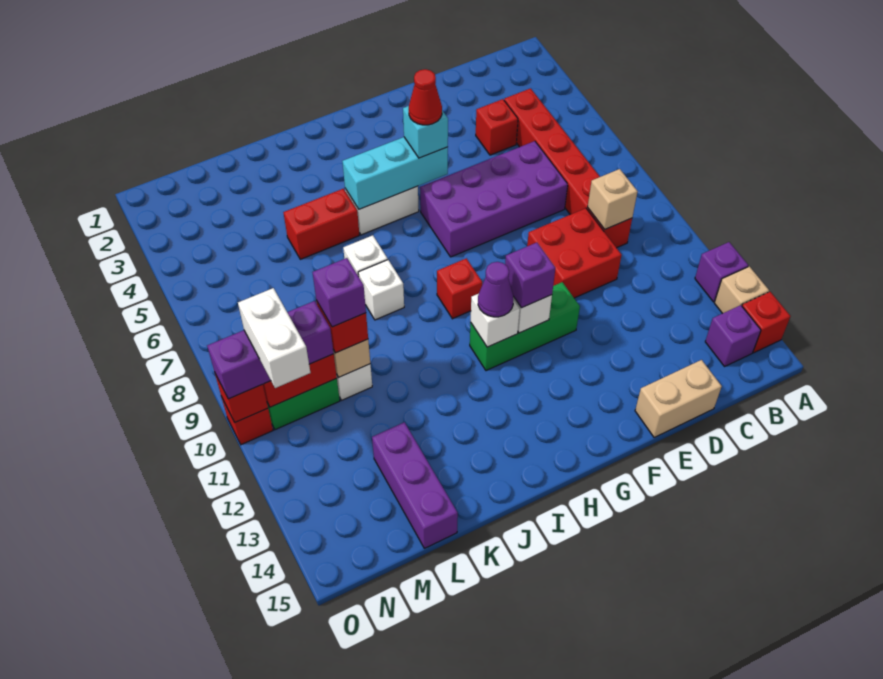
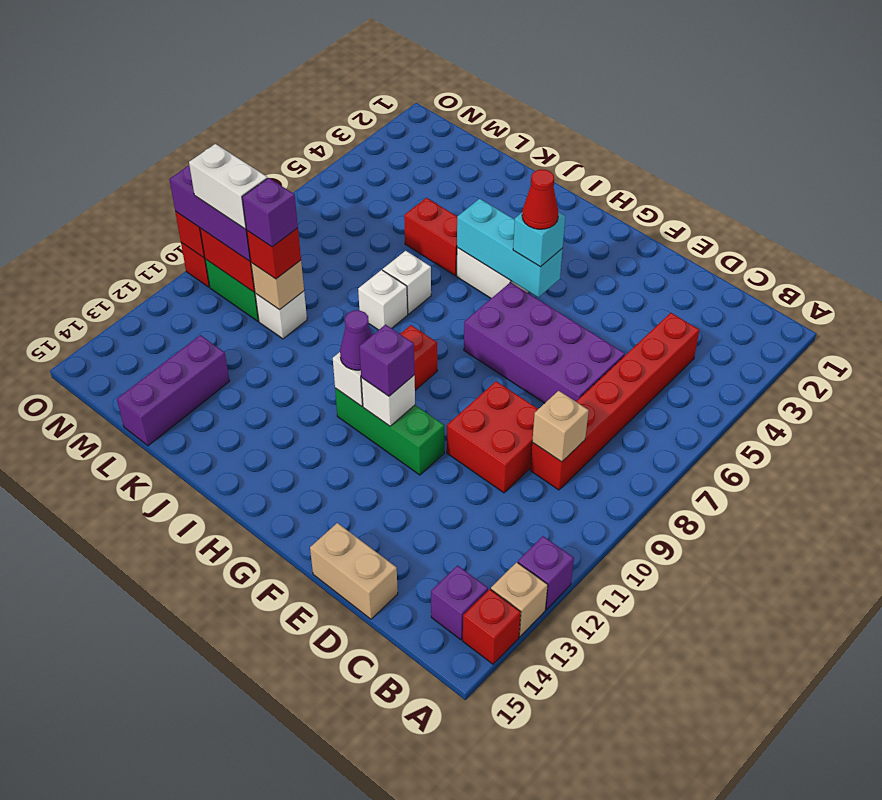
red brick D4 level 1 -> none
white brick N10:N11 level 4 -> white brick M10:N10 level 4

